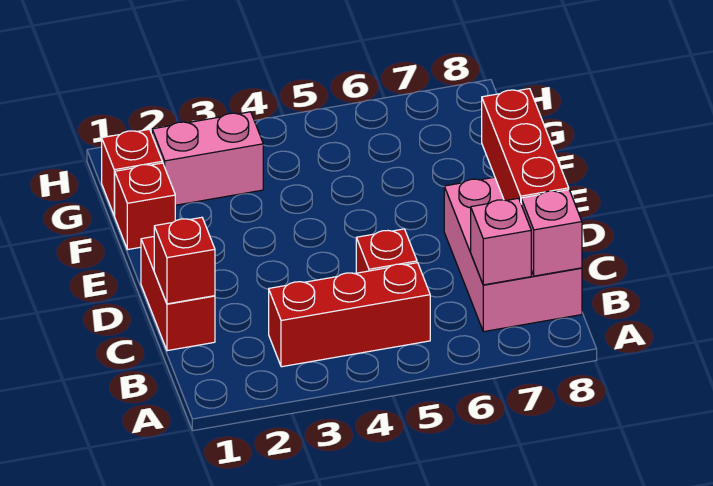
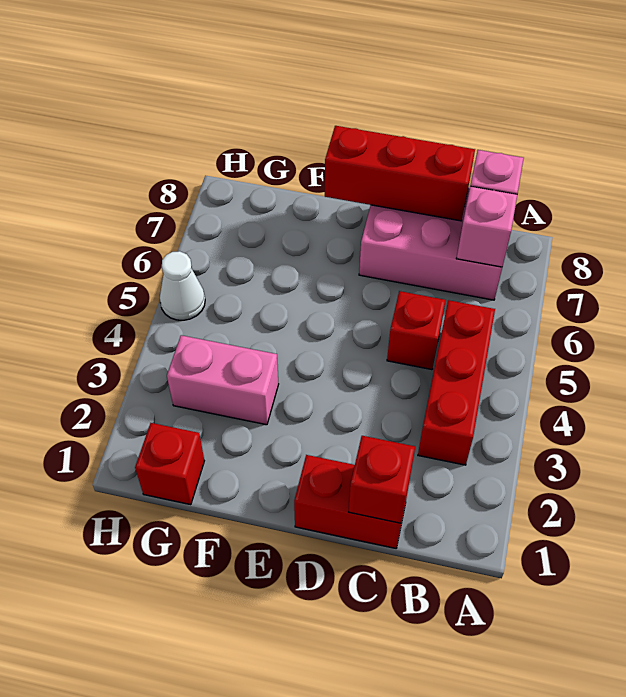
red brick F1 level 1 -> none
pink brick G2:G3 level 1 -> pink brick F3:G3 level 1
none -> white cone H5 level 1

